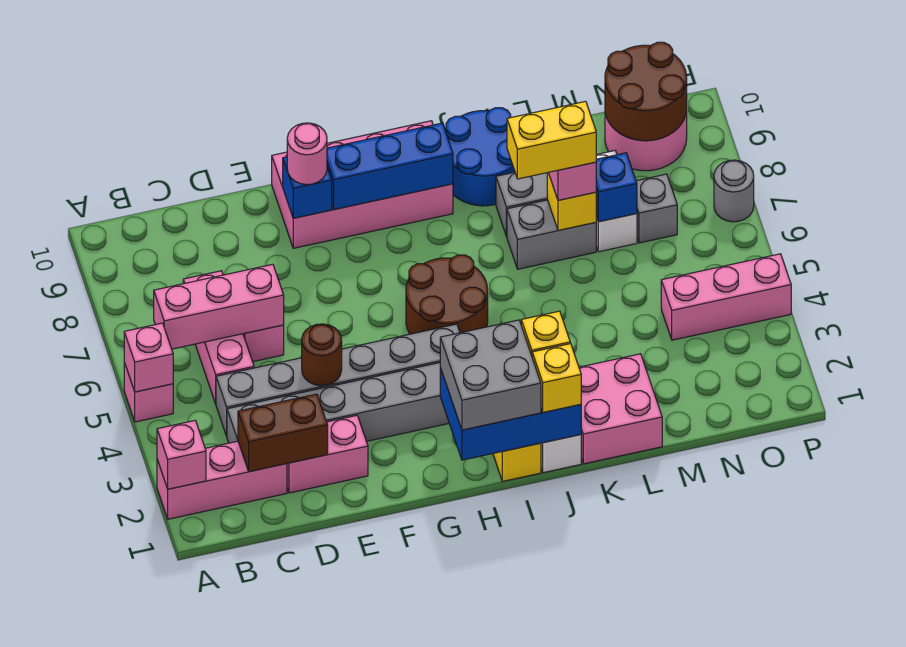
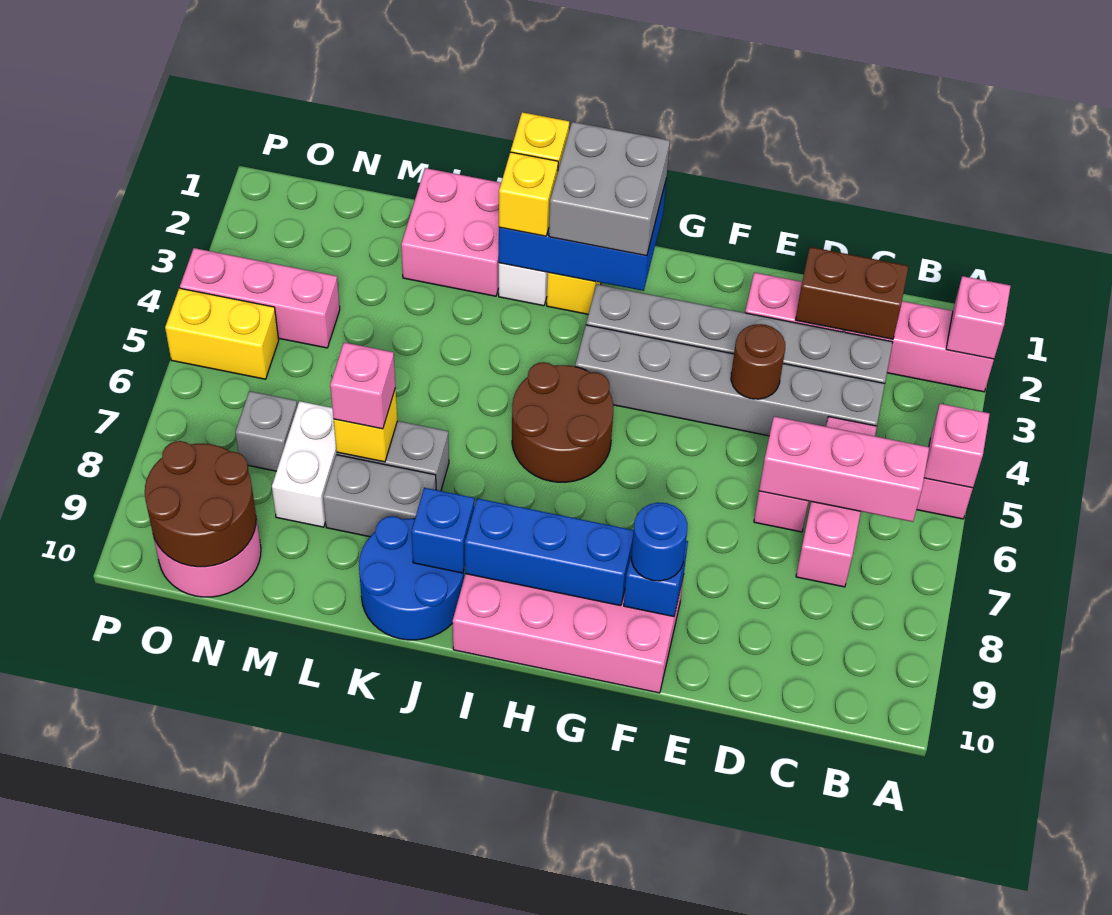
pink round brick F9 level 3 -> blue round brick F9 level 3
yellow brick K7:L7 level 4 -> yellow brick O5:P5 level 1
blue brick M7 level 2 -> blue brick J9 level 2
grey round brick P7 level 1 -> none

